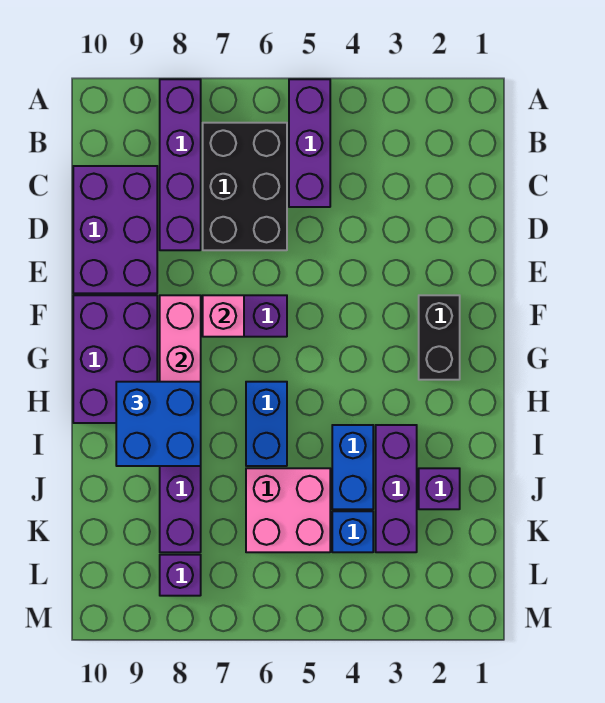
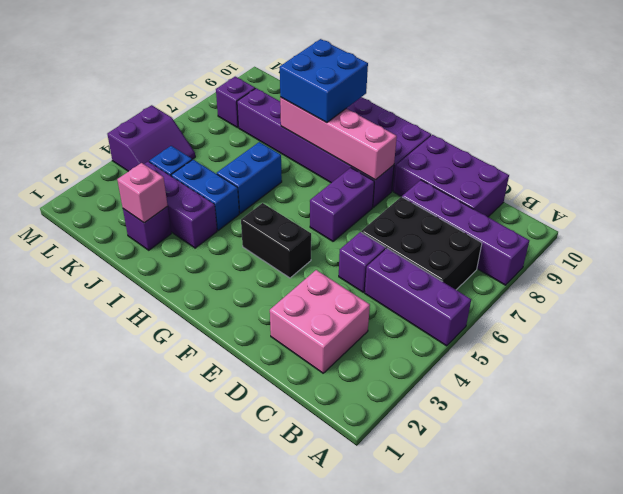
none -> purple brick D5 level 1
black brick F2:G2 level 1 -> black brick F4:G4 level 1
pink brick F7 level 2 -> pink brick J2 level 2
blue brick H6:I6 level 1 -> blue brick I5:I6 level 1
pink brick J5:K6 level 1 -> pink brick C2:D3 level 1
none -> purple slope L4:M5 level 1 top M

